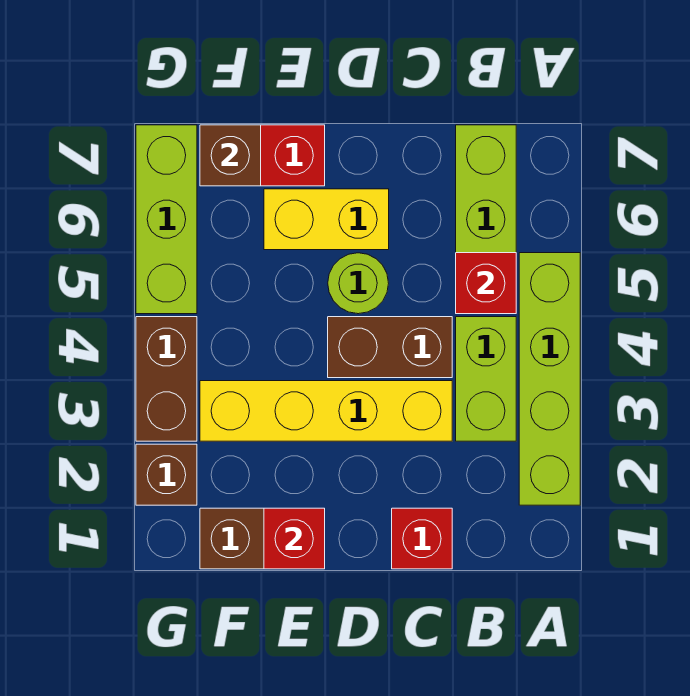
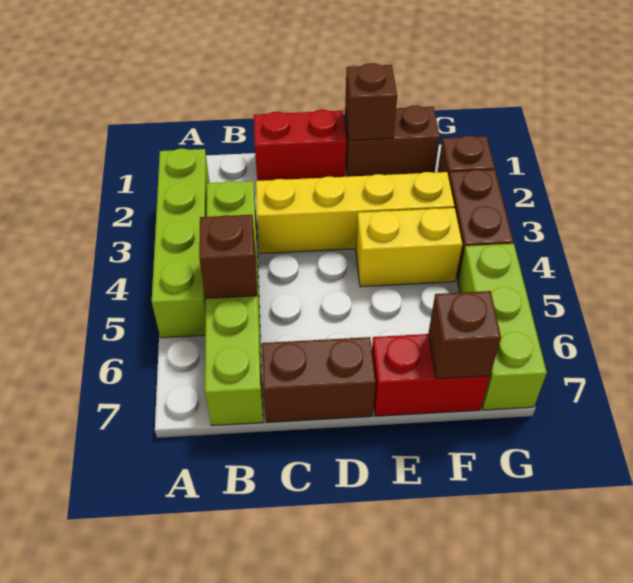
red brick B5 level 2 -> brown brick B5 level 2
red brick C1 level 1 -> red brick C1:D1 level 1
brown brick C4:D4 level 1 -> brown brick C7:D7 level 1
lime round brick D5 level 1 -> none
yellow brick D6:E6 level 1 -> yellow brick E4:F4 level 1
red brick E1 level 2 -> brown brick E1 level 2

